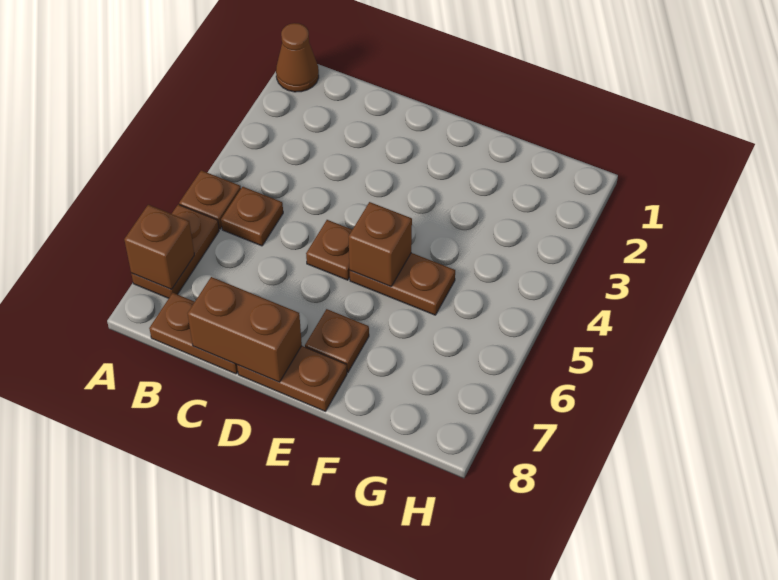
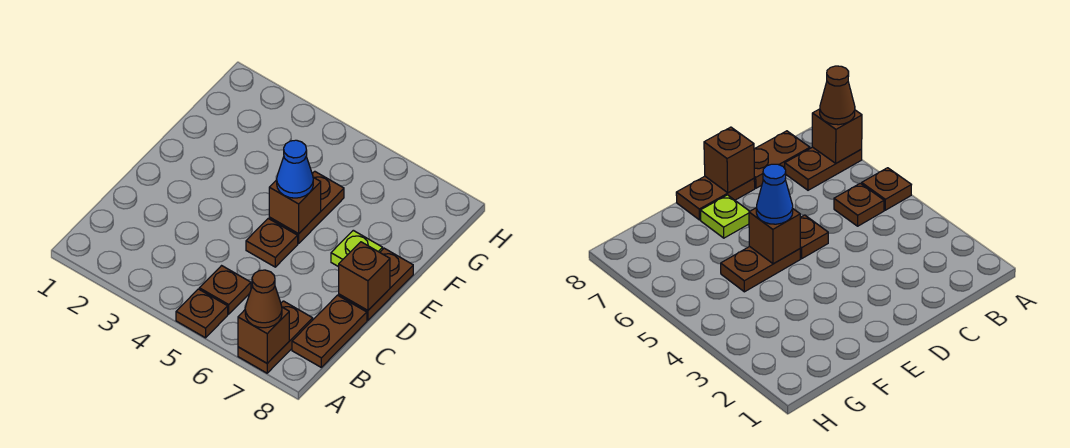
brown cone A1 level 1 -> brown cone A7 level 3
brown plate A6:A7 level 1 -> brown plate A7:B7 level 1
brown brick C8:D8 level 2 -> brown brick D8 level 2
none -> blue cone E5 level 3
brown plate E7 level 1 -> lime plate E7 level 1

